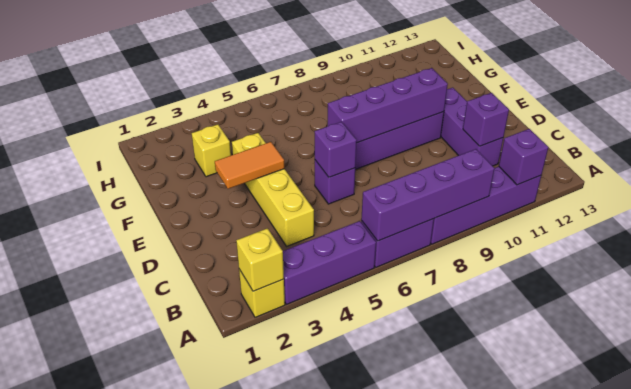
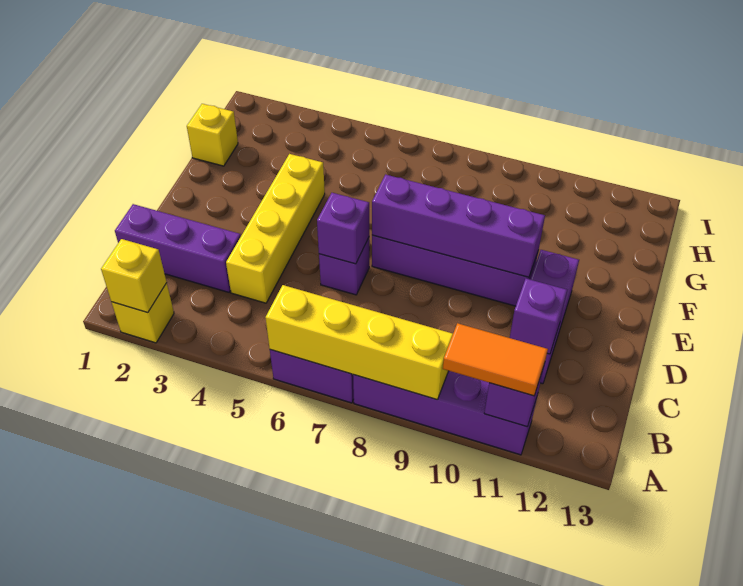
purple brick A3:A5 level 1 -> purple brick C1:C3 level 1
purple brick A6:A9 level 2 -> yellow brick A6:A9 level 2
orange tile E3:E4 level 2 -> orange tile A10:A11 level 3
yellow brick G3 level 1 -> yellow brick G1 level 1

